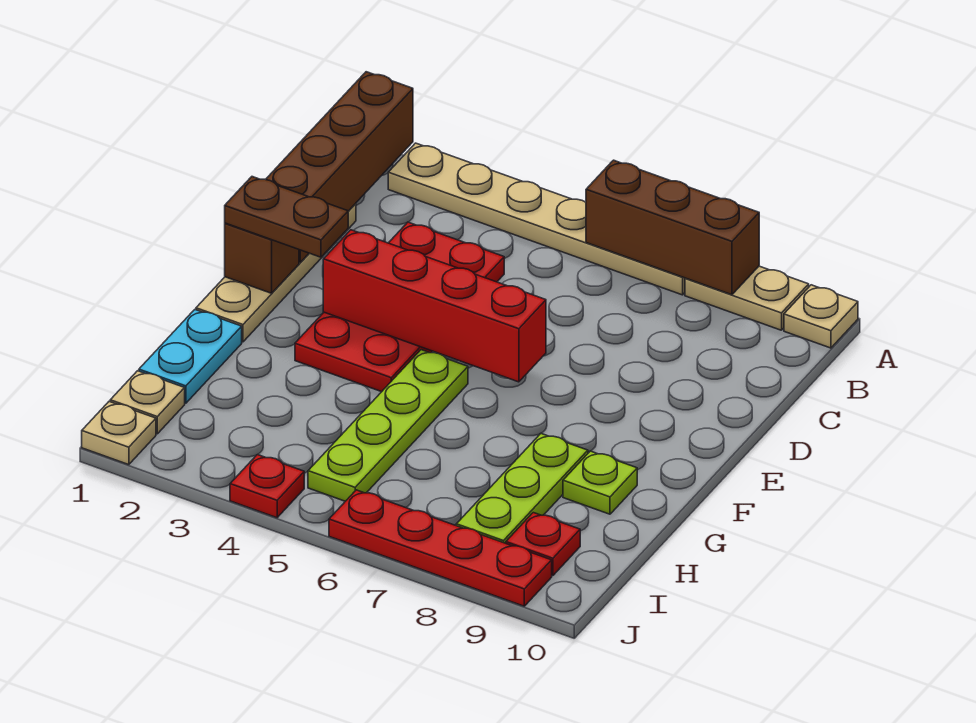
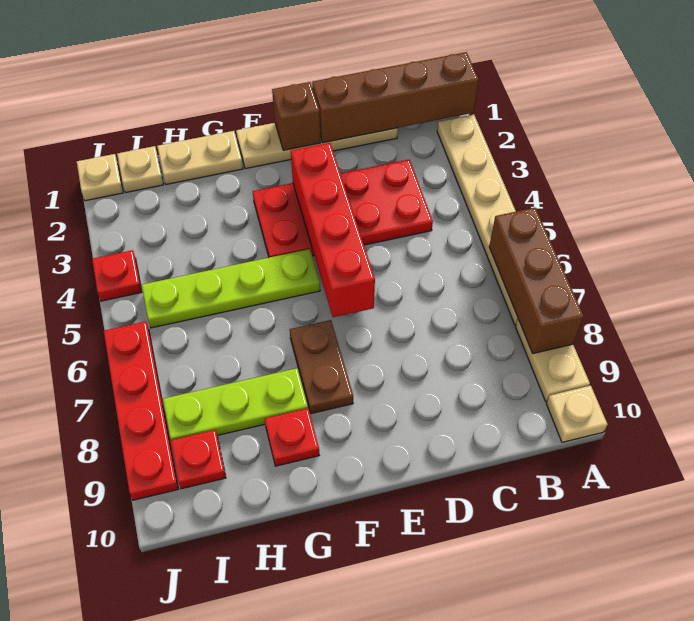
brown plate E1:E2 level 3 -> brown plate F7:F8 level 1
cyan plate G1:H1 level 1 -> tan plate G1:H1 level 1
lime plate G9 level 1 -> red plate G9 level 1

